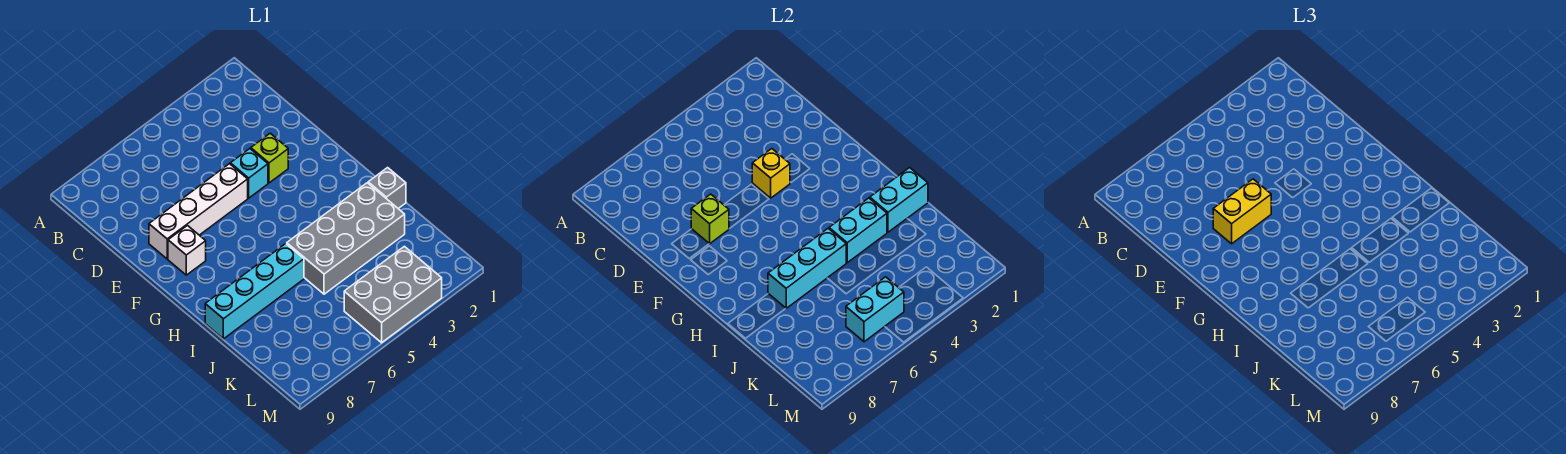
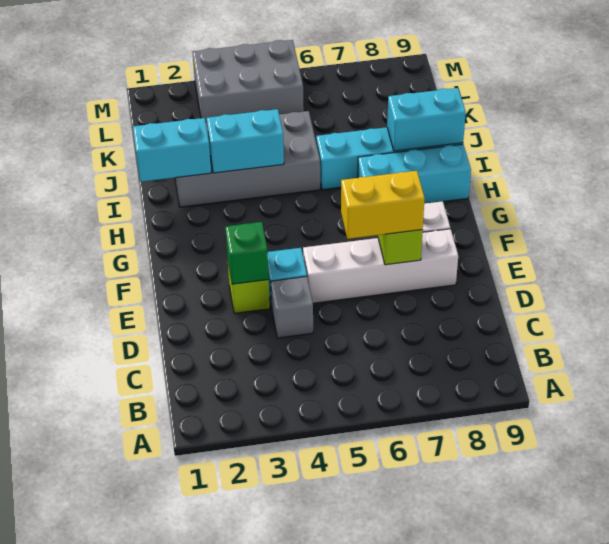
none -> green brick E3 level 2
yellow brick E4 level 2 -> none
grey brick I1 level 1 -> grey brick D4 level 1
cyan brick I5:I7 level 2 -> cyan brick H7:H9 level 1
cyan brick L5:L6 level 2 -> cyan brick I8:I9 level 2

